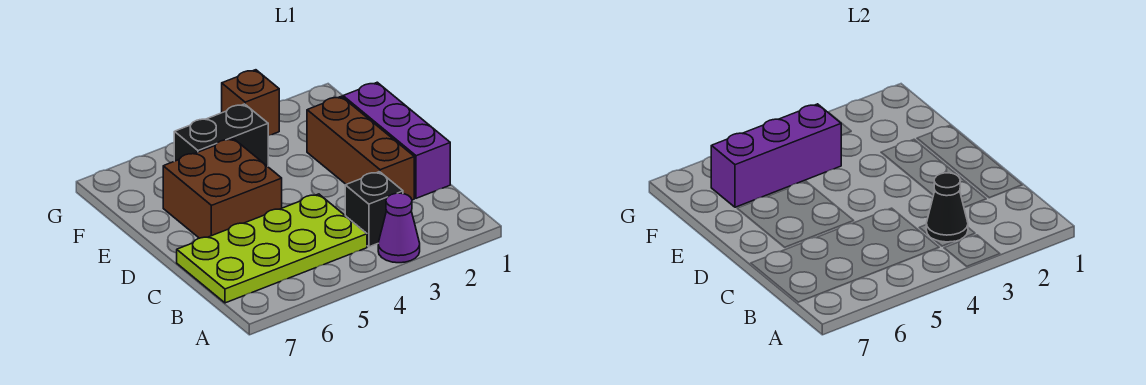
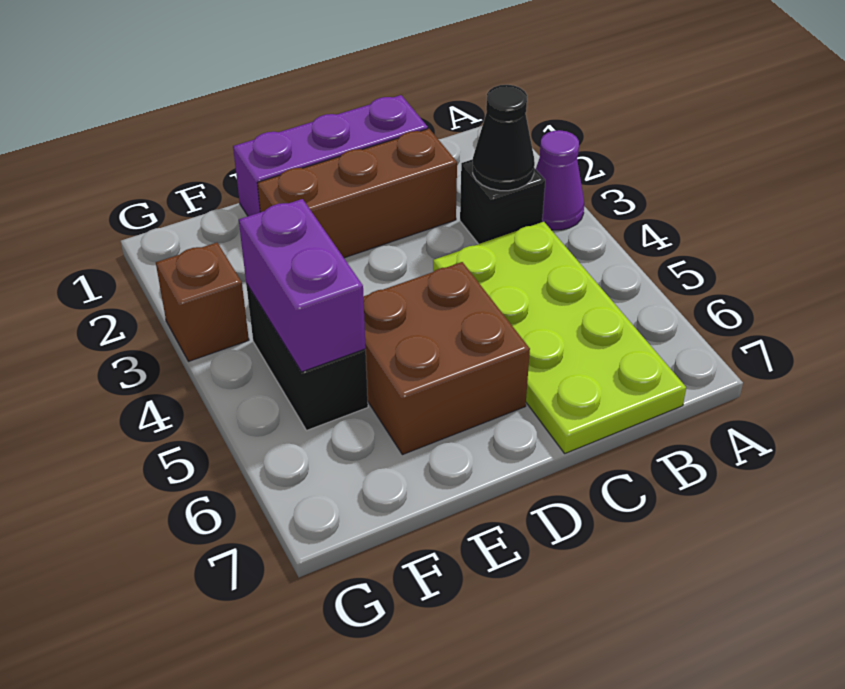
purple brick F4:F6 level 2 -> purple brick F4:F5 level 2

